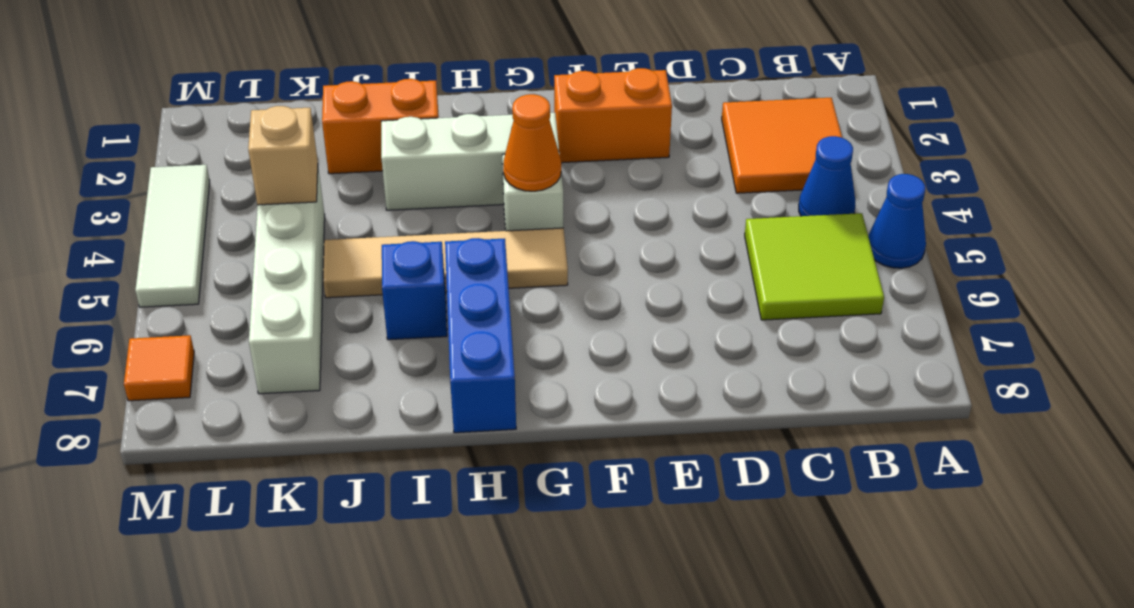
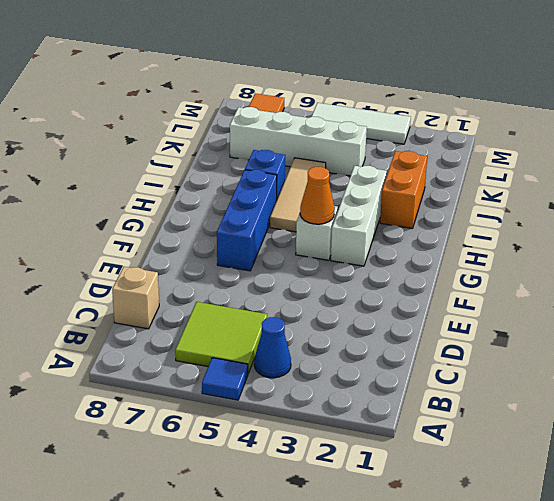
blue cone A5 level 1 -> blue tile A5 level 1
orange tile B2:C3 level 1 -> none
orange brick E2:F2 level 1 -> none
tan tile G5:J5 level 1 -> tan tile H5:J5 level 1
blue brick H6:H8 level 1 -> blue brick F6:H6 level 1
tan brick K4 level 2 -> tan brick C8 level 1

